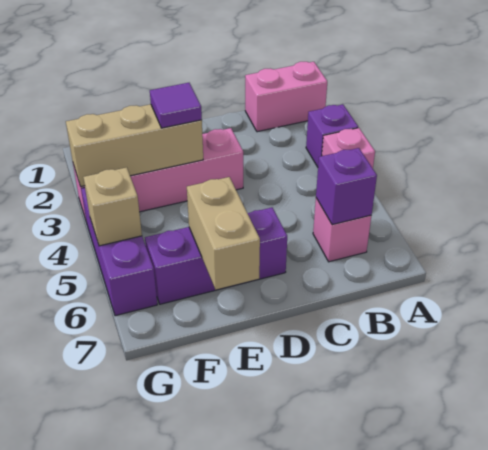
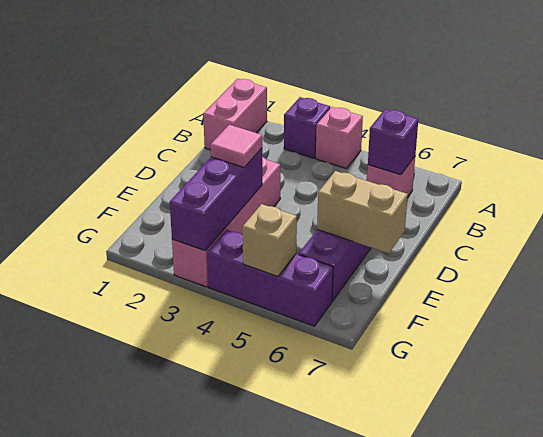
tan brick E3:G3 level 2 -> purple brick E3:G3 level 2
purple tile E3 level 3 -> pink tile E3 level 3

